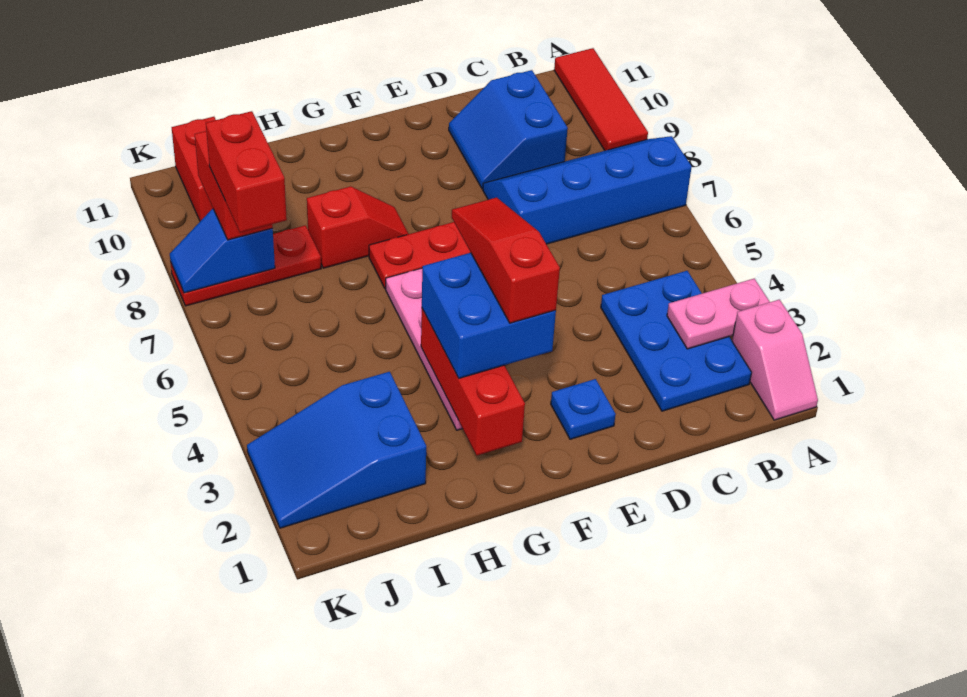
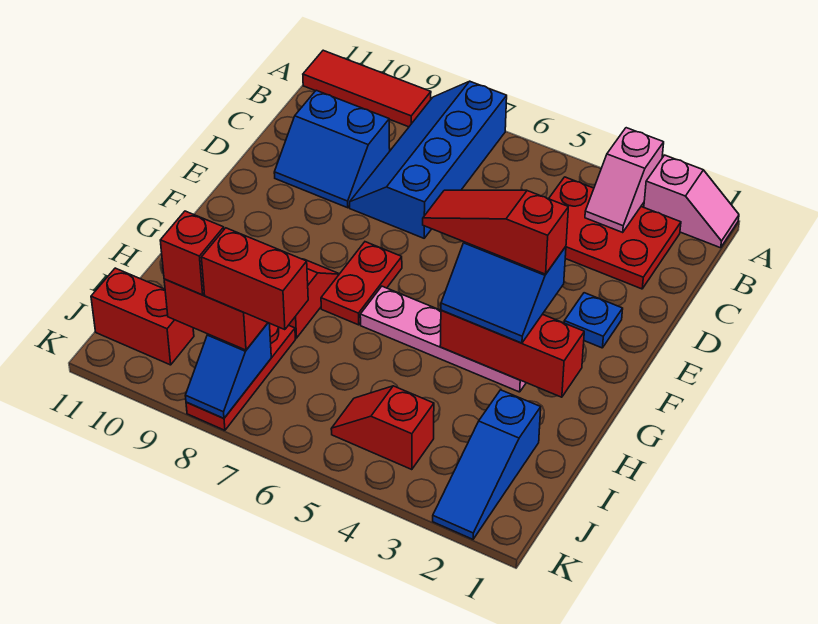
pink plate A3:B3 level 2 -> pink slope A3:B3 level 2 top A
blue plate B2:C4 level 1 -> red plate B2:C4 level 1
blue brick F3:G4 level 3 -> blue slope F3:G4 level 3 top F
blue slope I2:K3 level 1 top I -> blue slope I2:K2 level 1 top I
none -> red slope J4:J5 level 1 top 4
none -> red brick J9 level 4

